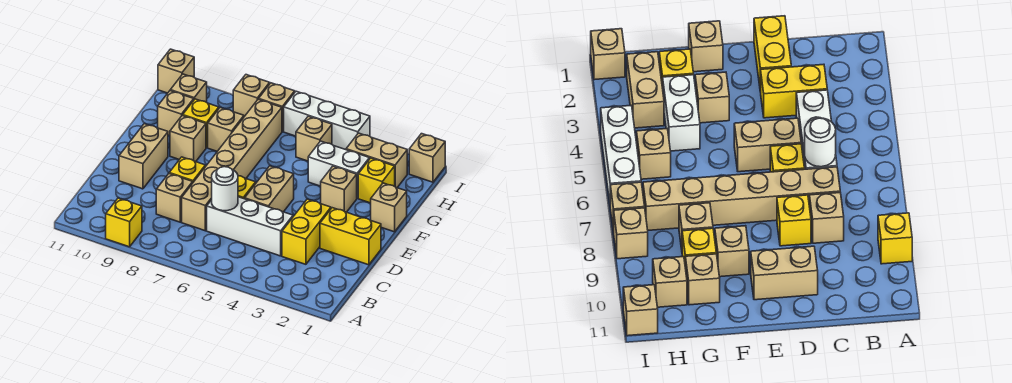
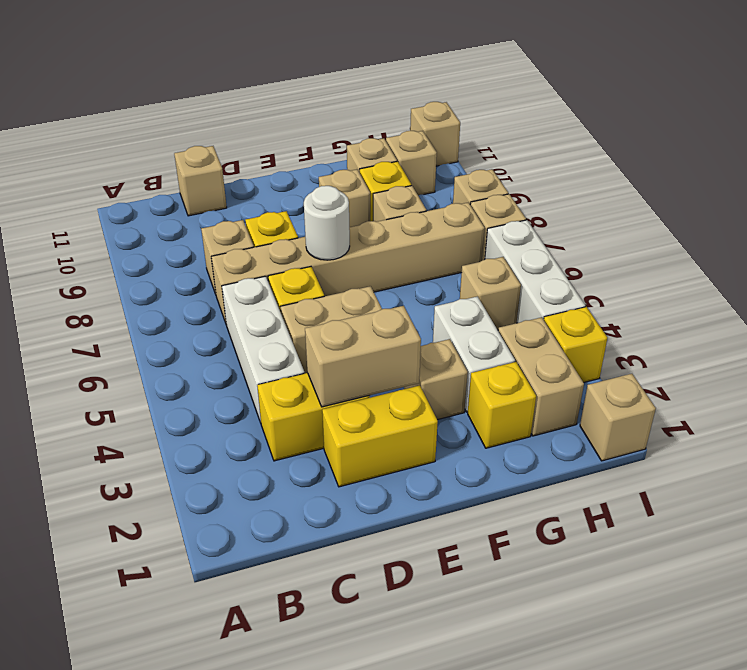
yellow brick A9 level 1 -> yellow brick I3 level 1
white round brick C6 level 2 -> white round brick E7 level 2
yellow brick D1:D2 level 1 -> yellow brick D2:E2 level 1
tan brick D10:E10 level 1 -> tan brick D3:E3 level 2
tan brick F1 level 1 -> tan brick C11 level 1

